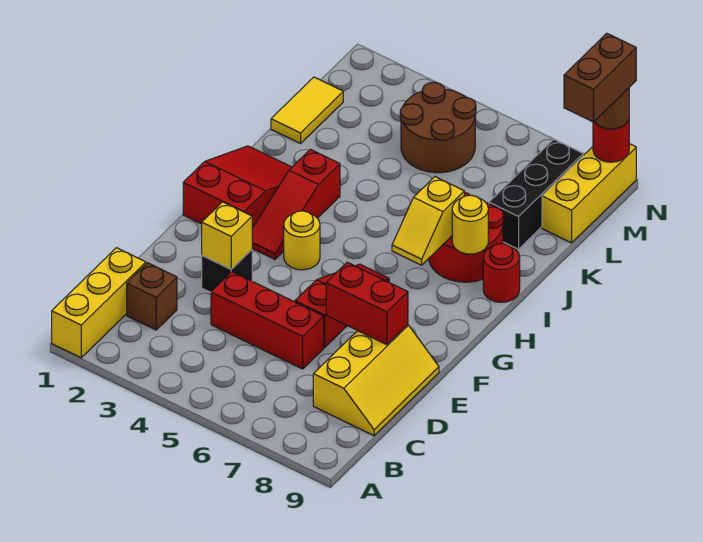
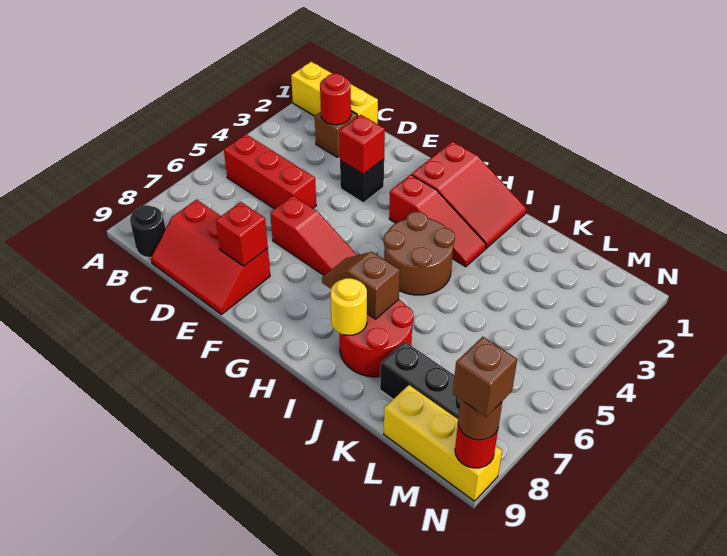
none -> black round brick B9 level 1
yellow slope C8:E9 level 1 top 8 -> red slope C8:E9 level 1 top 8
red brick D4:D6 level 1 -> red brick B5:D5 level 1
yellow brick E3 level 2 -> red brick E3 level 2
red brick E7:E8 level 2 -> red brick E8 level 2
red slope G3:I3 level 1 top I -> red slope G3:I3 level 1 top G
yellow round brick G4 level 1 -> none
yellow slope H7:I7 level 2 top I -> brown slope H7:I7 level 2 top I
red round brick I9 level 1 -> red round brick C2 level 2
yellow tile K1:L1 level 1 -> none
brown round brick L4:M5 level 1 -> brown round brick H4:I5 level 1
brown brick M9:N9 level 4 -> brown brick N9 level 4

